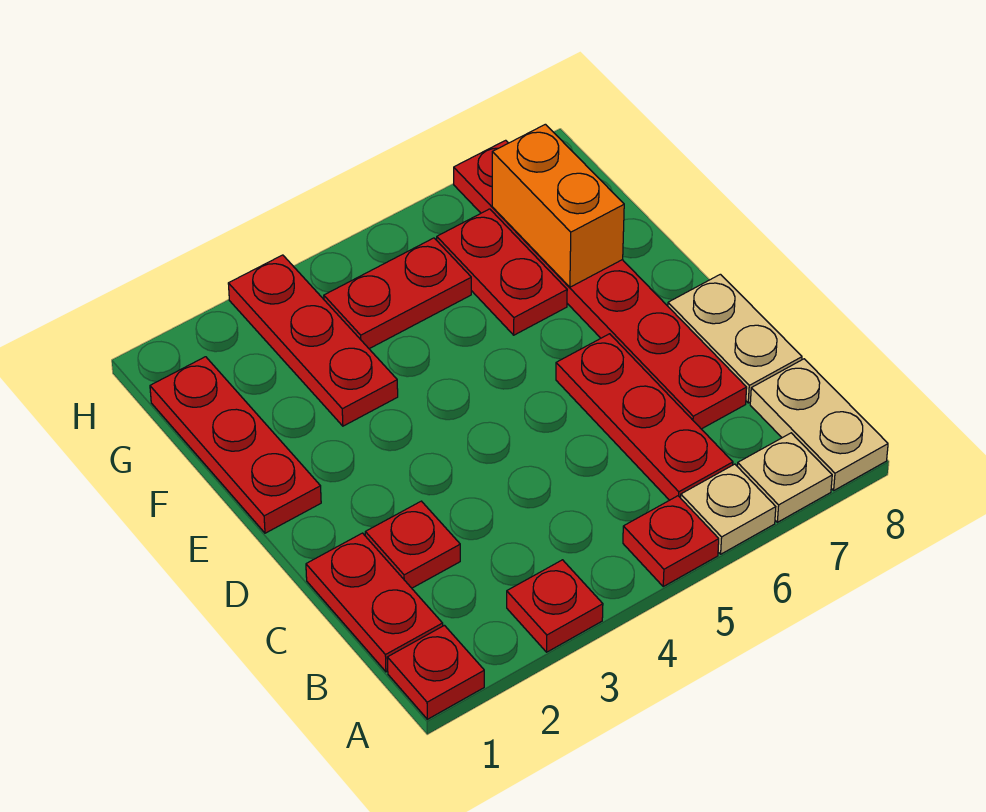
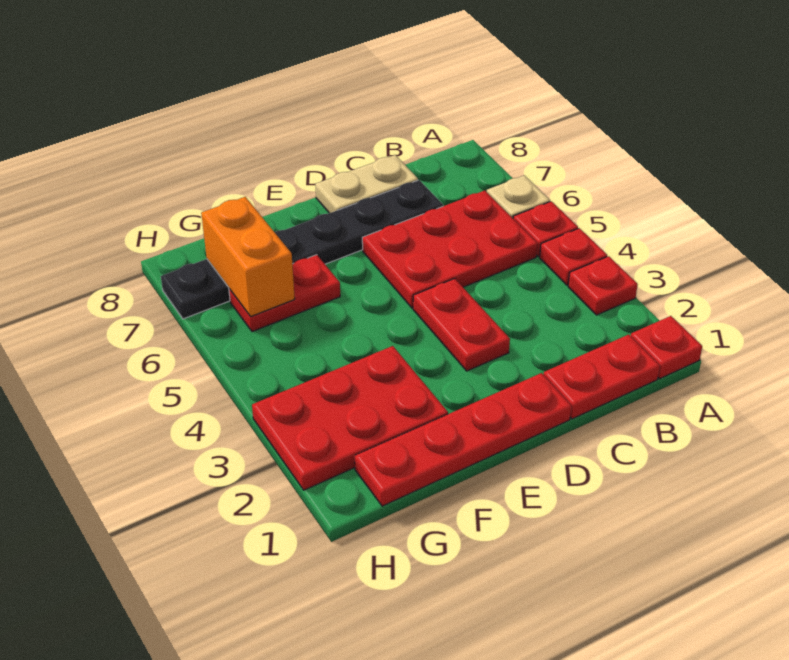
tan plate A7 level 1 -> none
tan plate A8:B8 level 1 -> none
red plate B6:D6 level 1 -> red plate B5:D6 level 1
red plate C2 level 1 -> red plate A4 level 1
red plate C7:H7 level 1 -> black plate C7:H7 level 1
red plate E1:G1 level 1 -> red plate D1:G1 level 1
red plate F3:H3 level 1 -> red plate F2:H3 level 1
orange brick F7:G7 level 2 -> orange brick G6:G7 level 2
red plate G4:G5 level 1 -> red plate D3:D4 level 1

